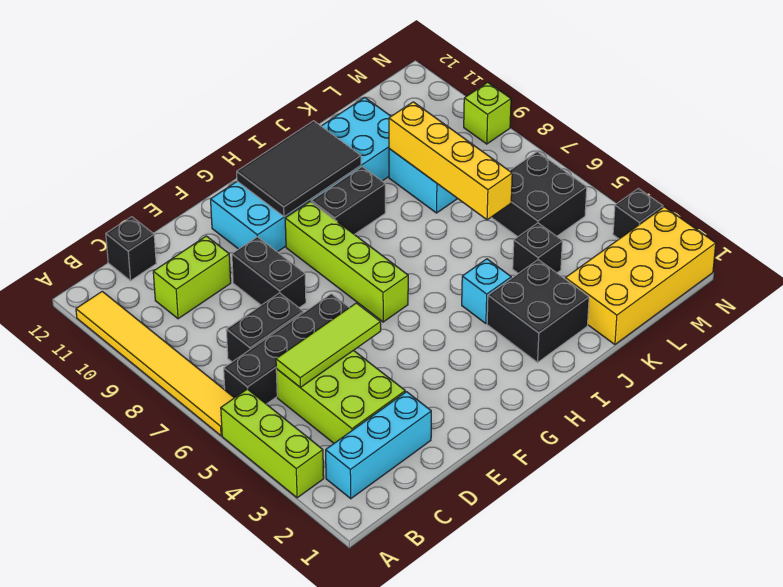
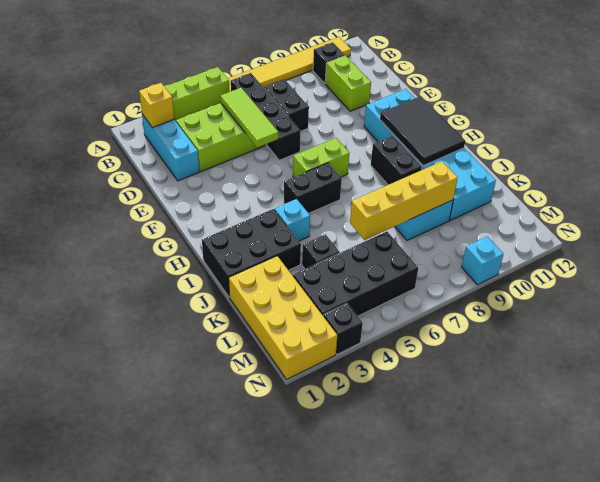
none -> yellow brick B2 level 2
black brick C12 level 1 -> black brick B10 level 1
black brick E8:E9 level 1 -> black brick H5:H6 level 1
lime brick G6:G9 level 1 -> lime brick G6:G7 level 1
black brick I2:J3 level 1 -> black brick I1:J3 level 1
black brick L5:M6 level 1 -> black brick L3:M6 level 1
lime brick N9 level 1 -> cyan brick N9 level 1

